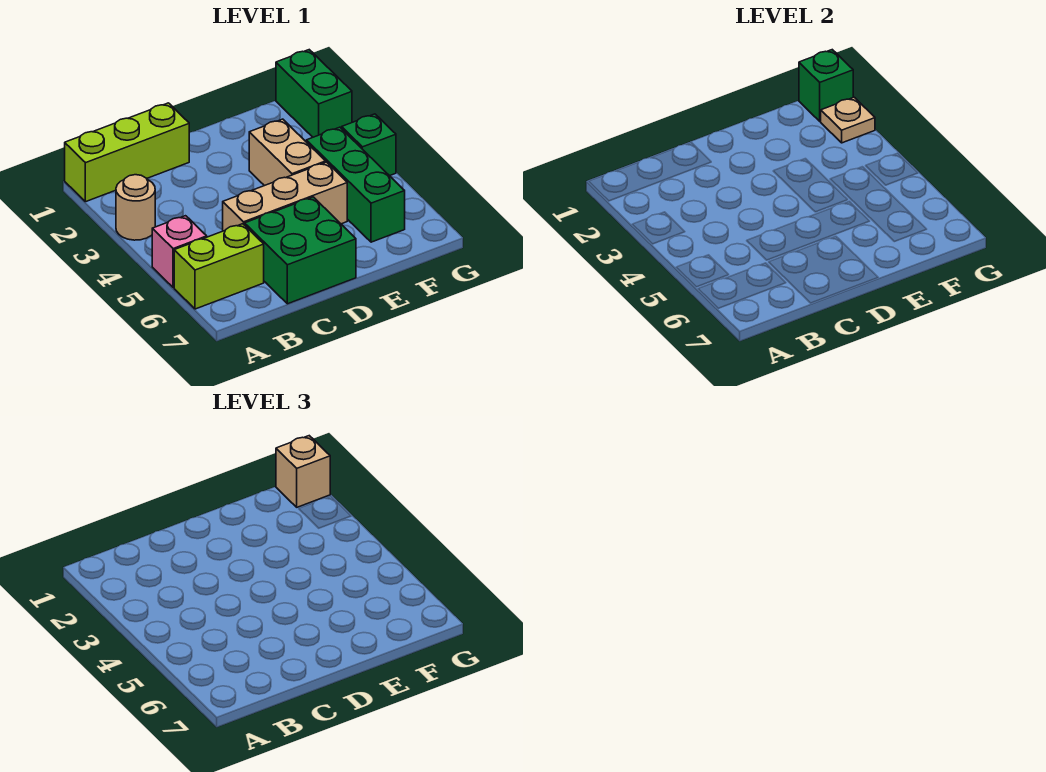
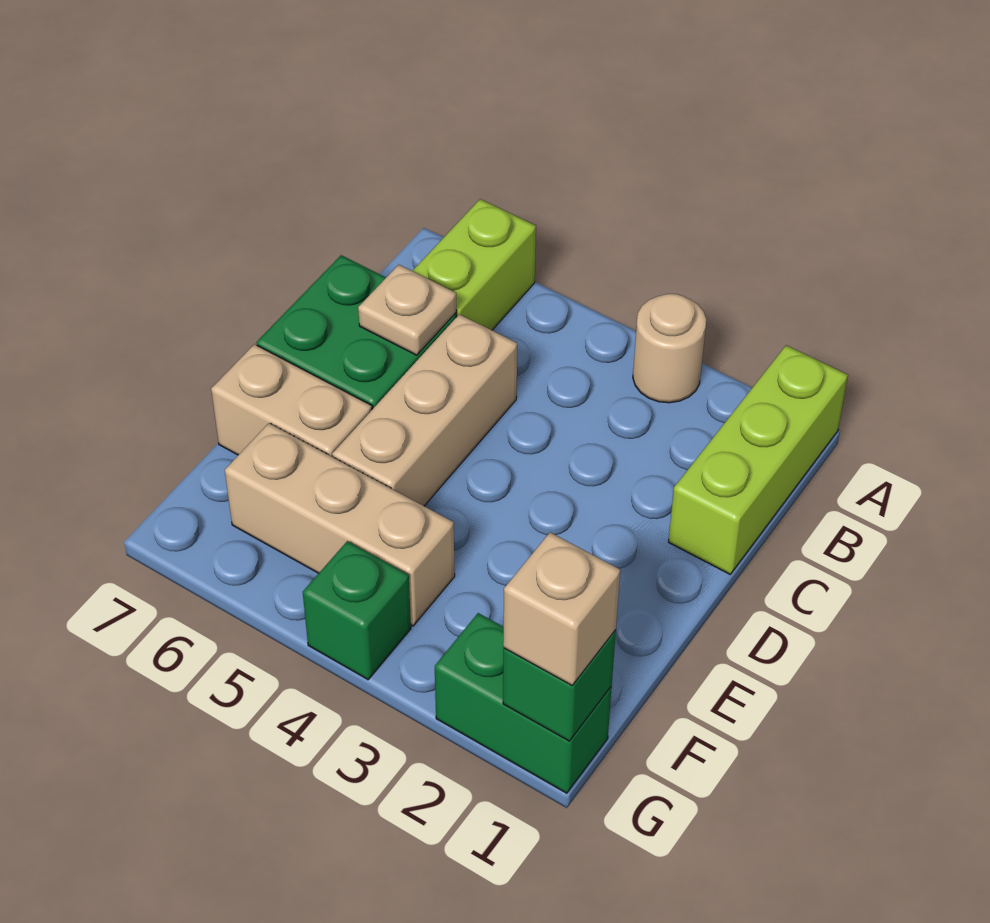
pink brick A5 level 1 -> none
tan brick E3:E4 level 1 -> tan brick E6:E7 level 1
green brick F4:F6 level 1 -> tan brick F4:F6 level 1
tan plate G2 level 2 -> tan plate C6 level 2

